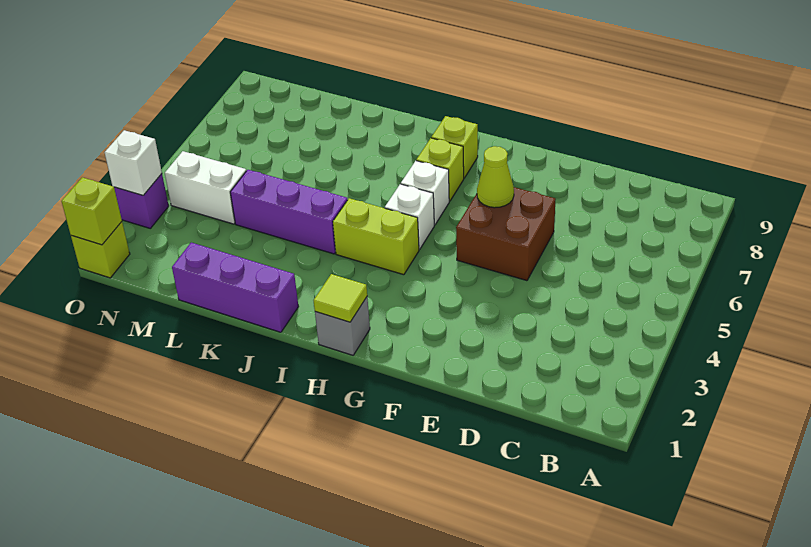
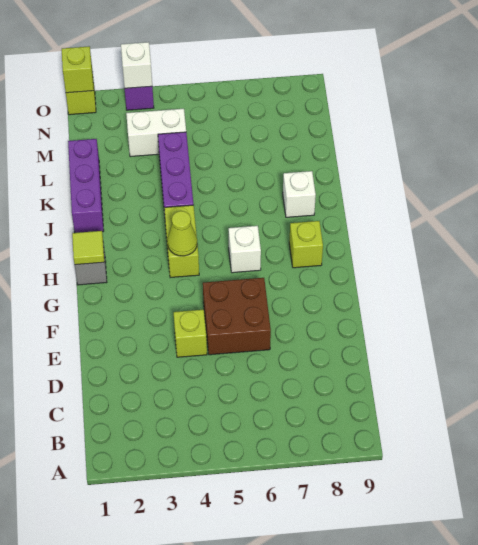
lime cone F6 level 2 -> lime cone H4 level 2
white brick H5 level 1 -> white brick J8 level 1
lime brick H7 level 1 -> lime brick E4 level 1
white brick M4:N4 level 1 -> white brick M3:M4 level 1

